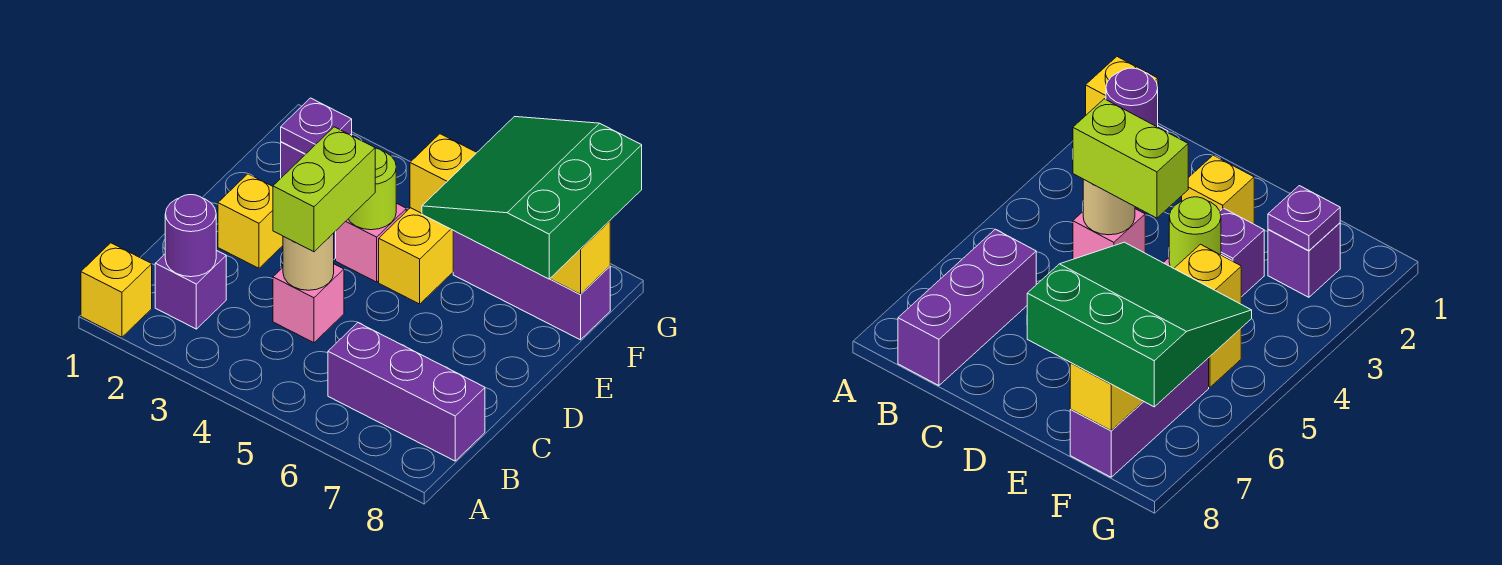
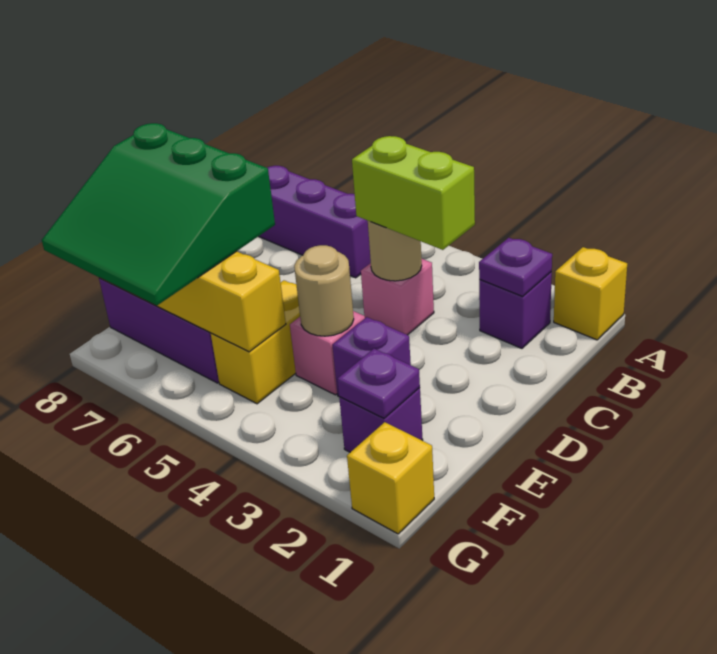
purple round brick B2 level 2 -> purple plate B2 level 2
lime brick C4:D4 level 3 -> lime brick C3:C4 level 3
yellow brick D2 level 1 -> yellow brick G1 level 1
lime round brick E4 level 2 -> tan round brick E4 level 2
green slope E6:G8 level 3 top 8 -> green slope E6:G8 level 3 top E

